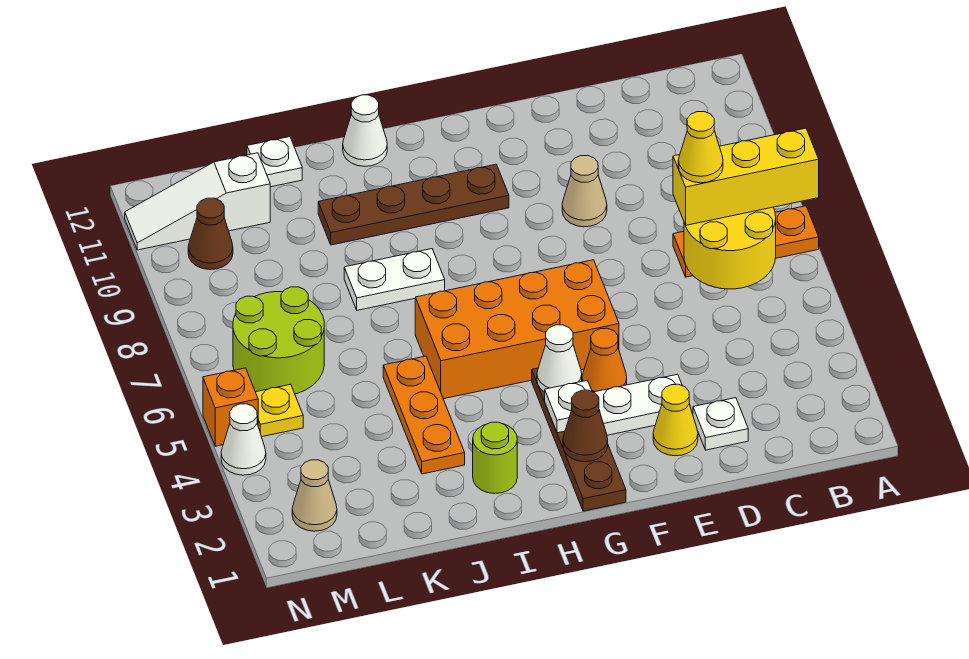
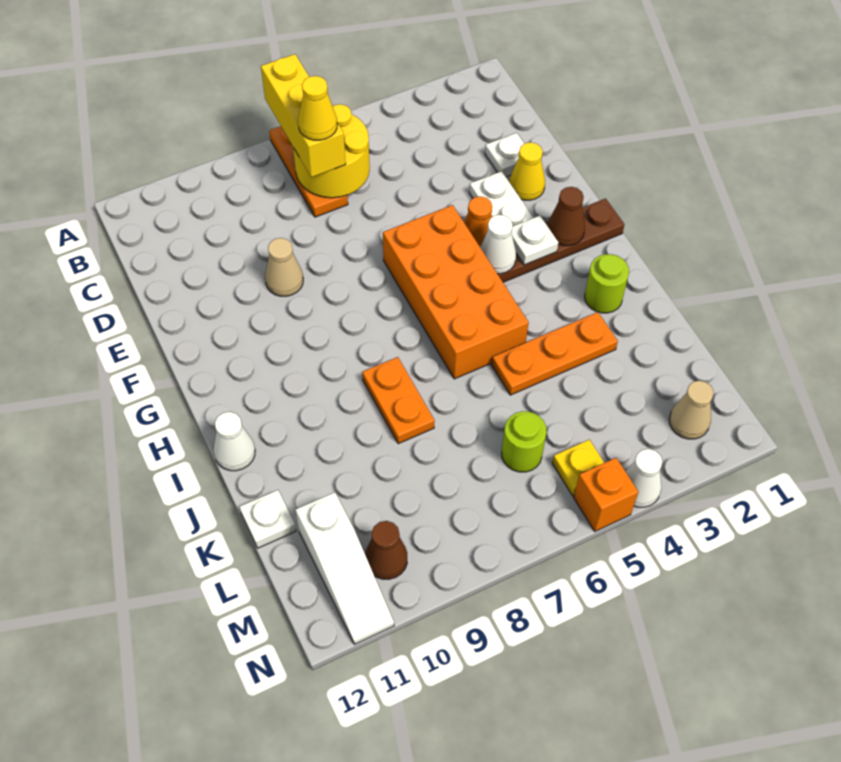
brown plate G10:J10 level 1 -> none
white plate I8:J8 level 1 -> orange plate I8:J8 level 1
lime round brick L6:M7 level 1 -> lime round brick L6 level 1

